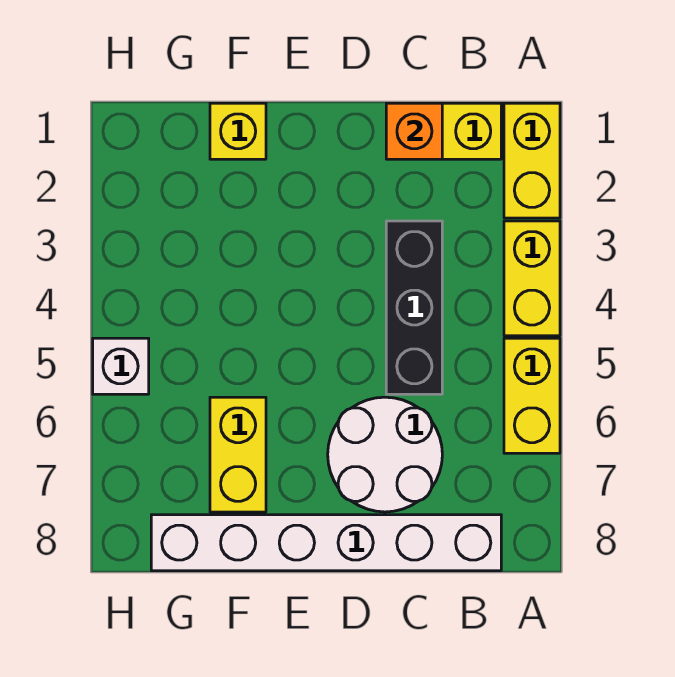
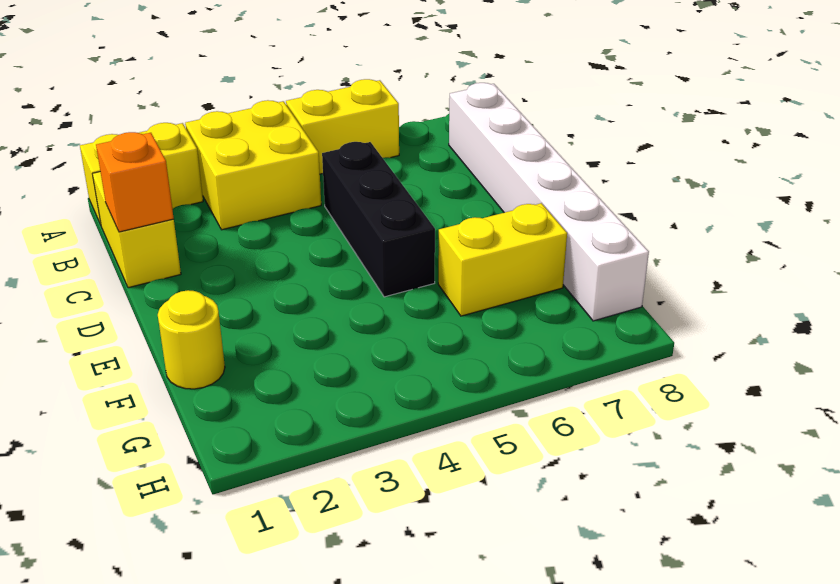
yellow brick A3:A4 level 1 -> yellow brick A3:B4 level 1
black brick C3:C5 level 1 -> black brick C5:E5 level 1
white round brick C6:D7 level 1 -> none
yellow brick F1 level 1 -> yellow round brick F1 level 1
white brick H5 level 1 -> none

